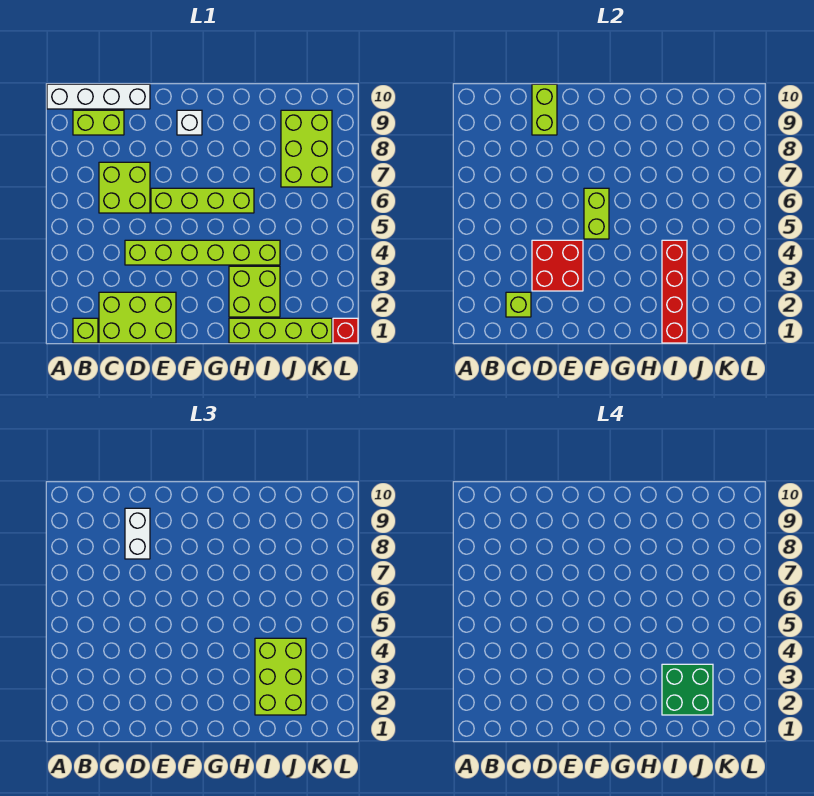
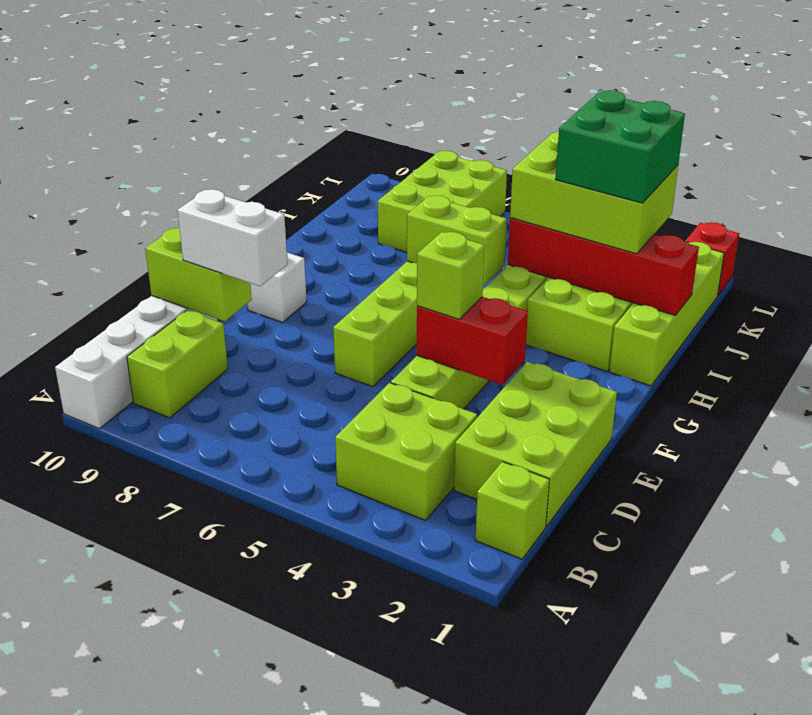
lime brick C2 level 2 -> lime brick E4 level 3
lime brick C6:D7 level 1 -> lime brick B3:C4 level 1
red brick D3:E4 level 2 -> red brick E3:E4 level 2
lime brick F5:F6 level 2 -> lime brick H5:H6 level 2
lime brick J7:K9 level 1 -> lime brick J7:L8 level 1

